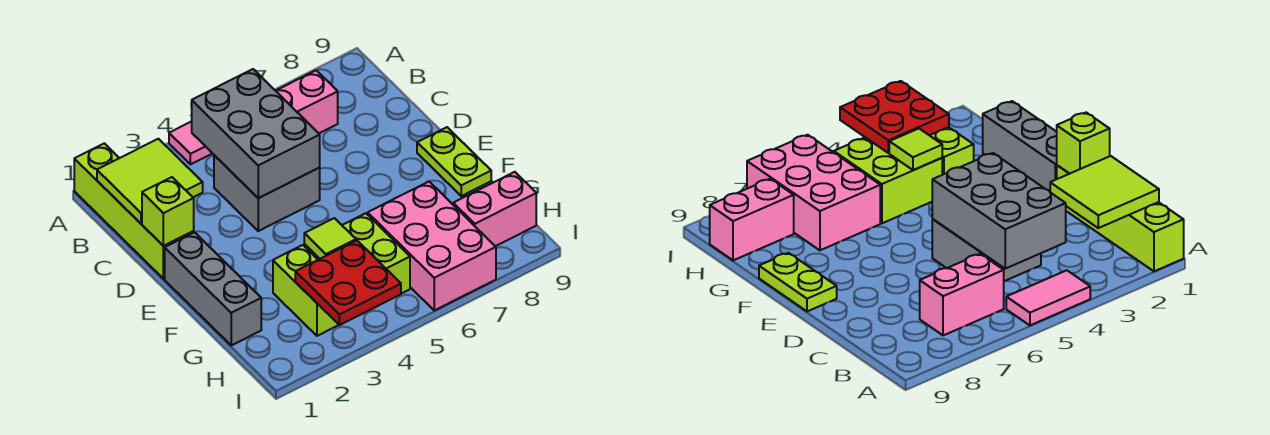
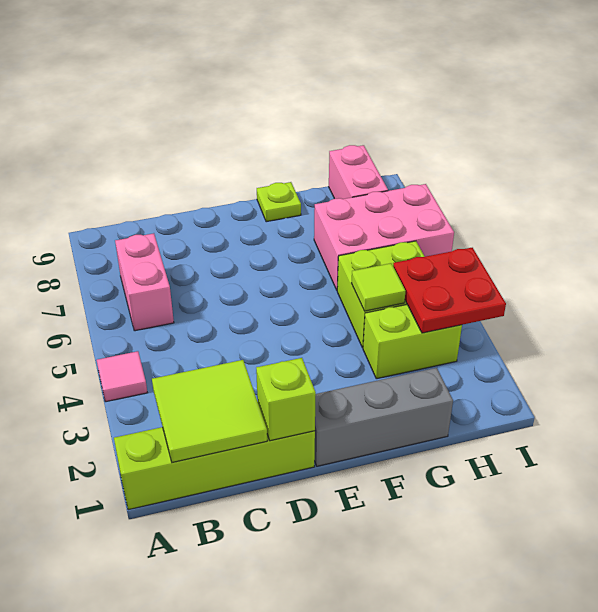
pink tile A4:A5 level 1 -> pink tile A4 level 1
grey brick B4:D5 level 2 -> none
grey brick C4:D5 level 1 -> none
lime plate E9:F9 level 1 -> lime plate F9 level 1

